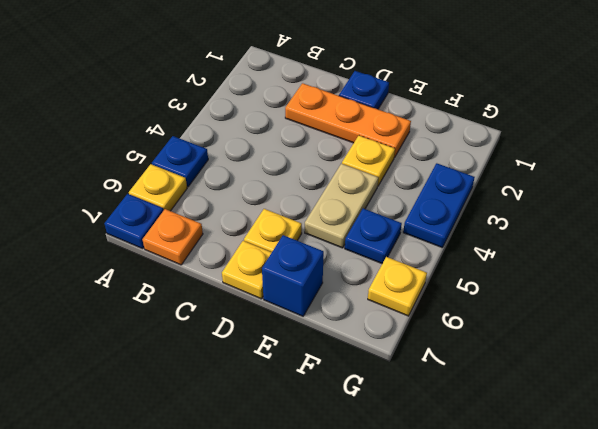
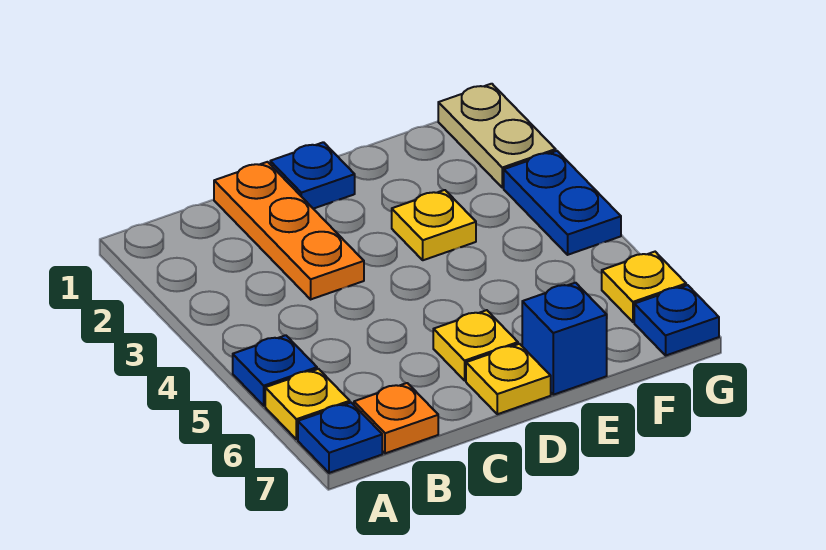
orange plate C2:E2 level 1 -> orange plate C1:C3 level 1
tan plate E4:E5 level 1 -> tan plate G1:G2 level 1
blue plate F5 level 1 -> blue plate G7 level 1

